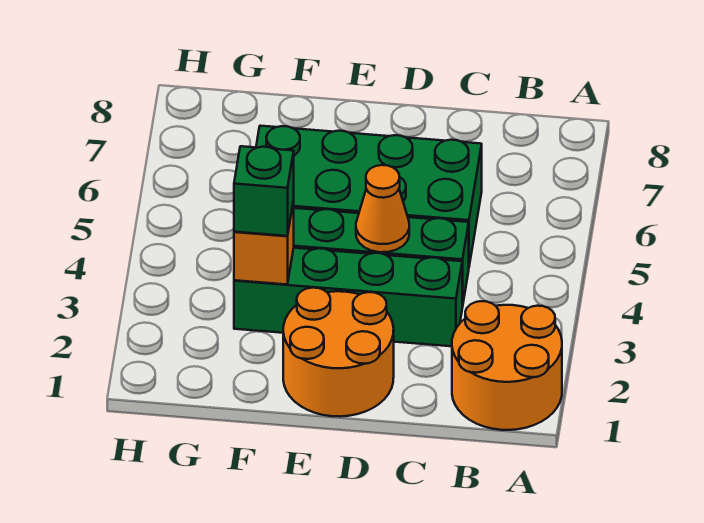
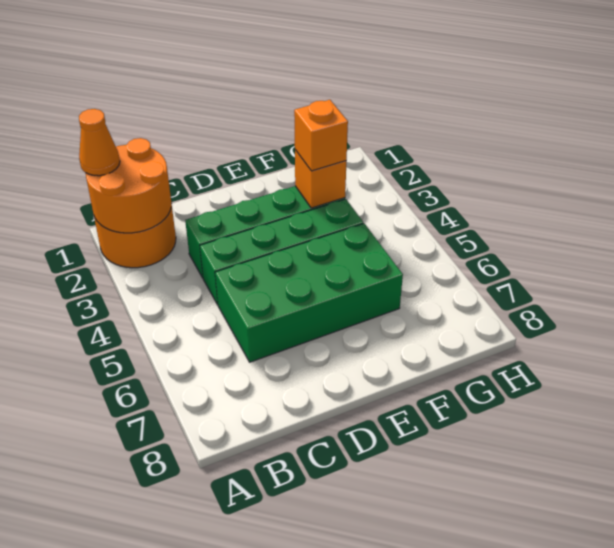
orange round brick D1:E2 level 1 -> orange round brick A1:B2 level 2
orange cone D4 level 2 -> orange cone A1 level 3
green brick F3 level 3 -> orange brick F3 level 3

